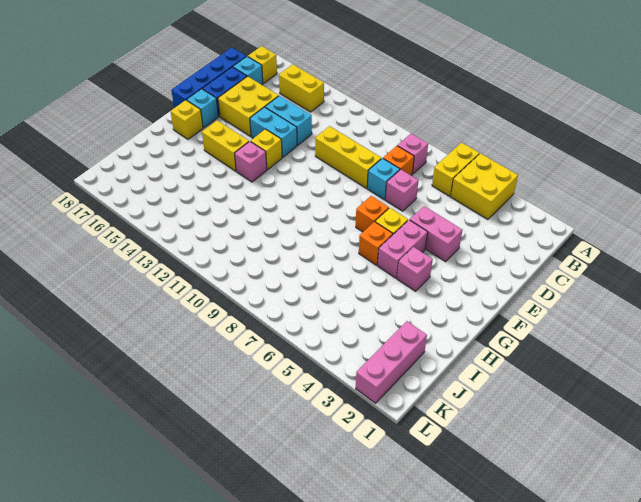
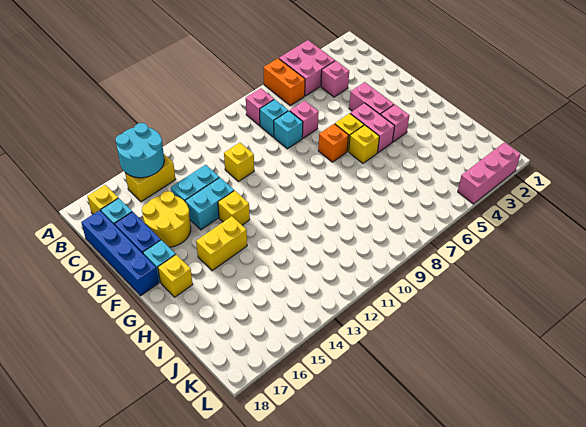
yellow brick A4:B5 level 1 -> pink brick A4:B5 level 1
yellow brick A6:B6 level 1 -> orange brick A6:B6 level 1
none -> cyan round brick A14:B15 level 2
orange brick C8 level 1 -> cyan brick C8 level 1
yellow brick D9:D11 level 1 -> yellow brick D11 level 1
yellow brick D15:E16 level 1 -> yellow round brick D15:E16 level 1
pink brick E4:E5 level 1 -> pink brick E4:F4 level 1
orange brick G6 level 1 -> yellow brick G6 level 1
pink brick G13 level 1 -> pink brick C4 level 1
pink brick J2:L2 level 1 -> pink brick L2:L4 level 1

